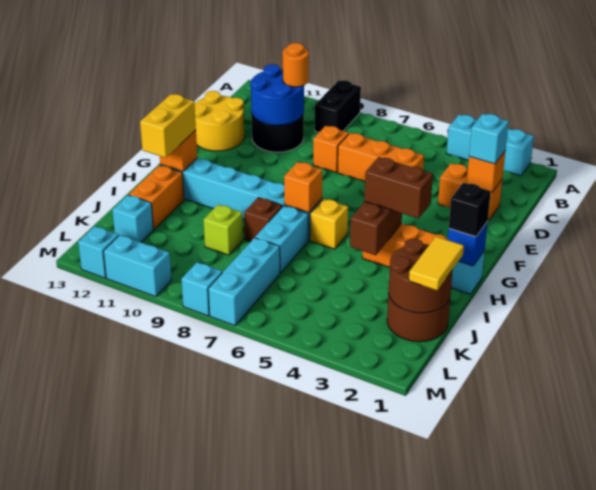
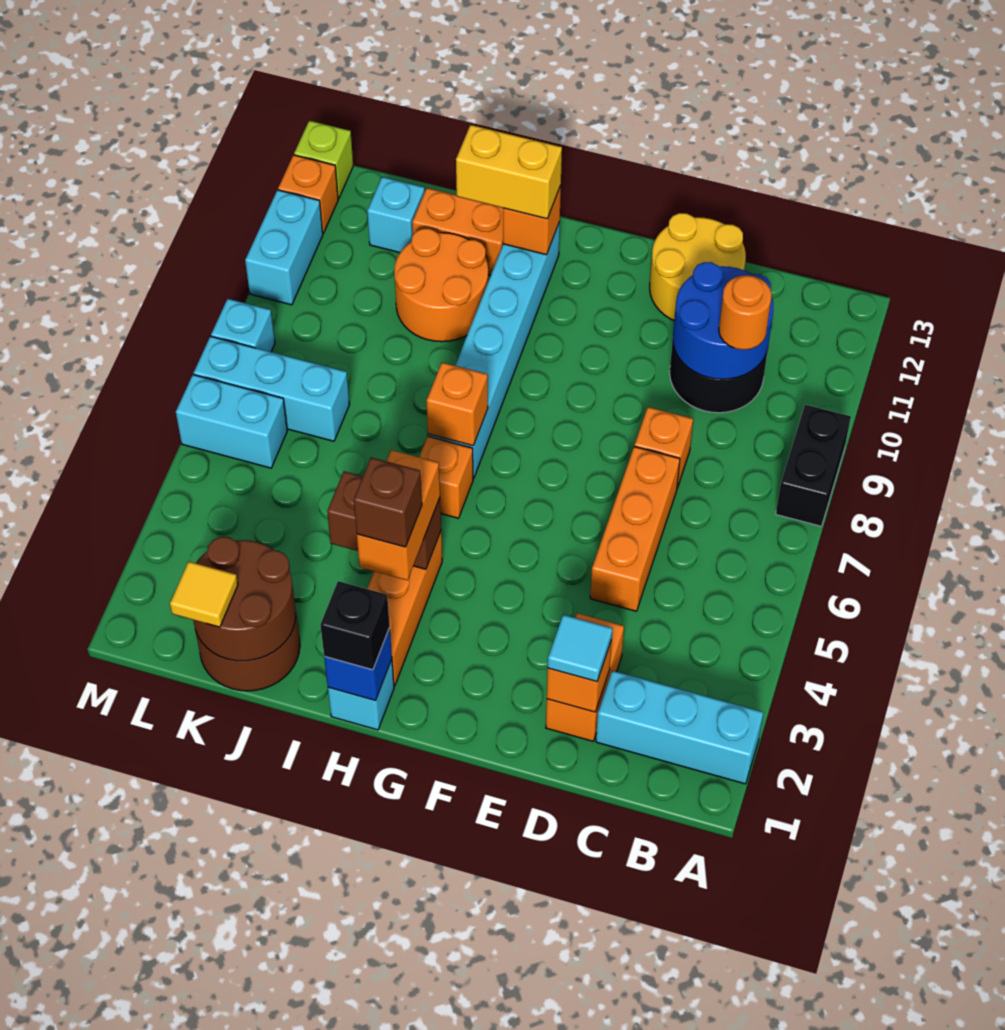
cyan brick A2:A4 level 1 -> cyan brick A2:C2 level 1
black brick A9:B9 level 1 -> black brick A8:A9 level 1
cyan brick D2 level 3 -> cyan tile D2 level 3
brown brick H3:H4 level 3 -> orange brick H3:H4 level 3
yellow brick H6 level 1 -> orange brick H6 level 1
cyan brick I7:J7 level 1 -> cyan brick L6:M6 level 1
brown brick I8 level 1 -> brown brick H3 level 4
none -> orange round brick I10:J11 level 1
yellow tile J1:K1 level 3 -> yellow tile K1 level 3
lime brick J9 level 1 -> lime brick M13 level 1
cyan brick M12 level 1 -> orange brick M12 level 1

